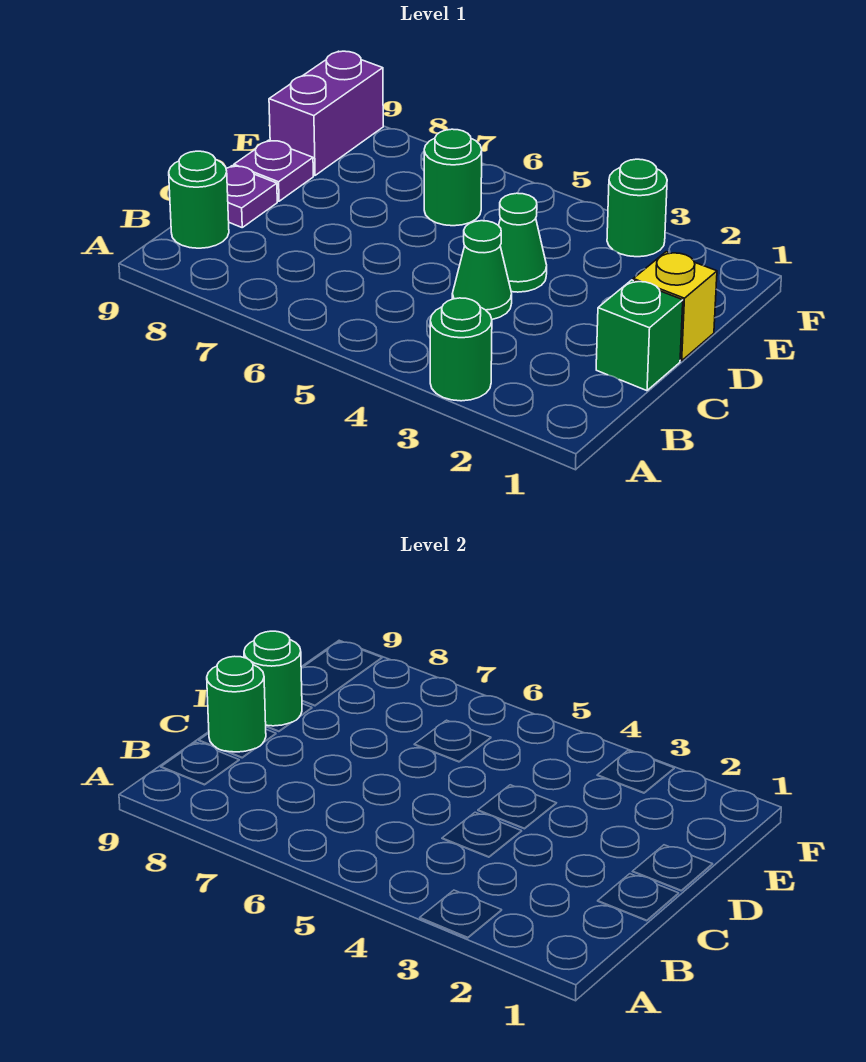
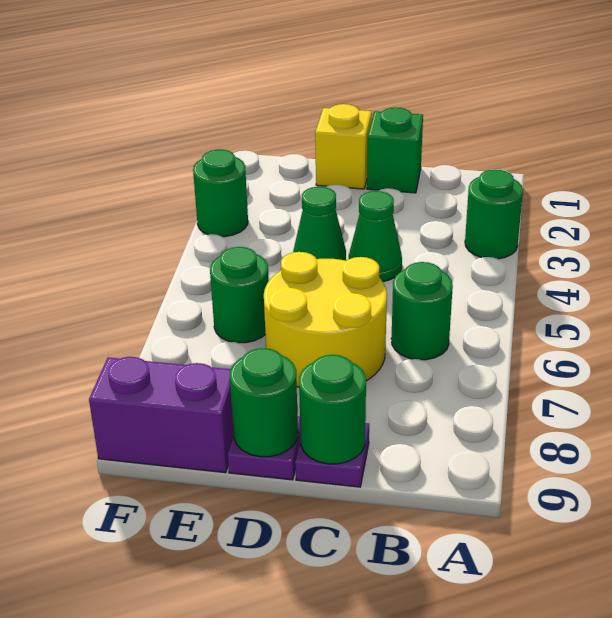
green round brick B9 level 1 -> green round brick B6 level 1
none -> yellow round brick C6:D7 level 1

